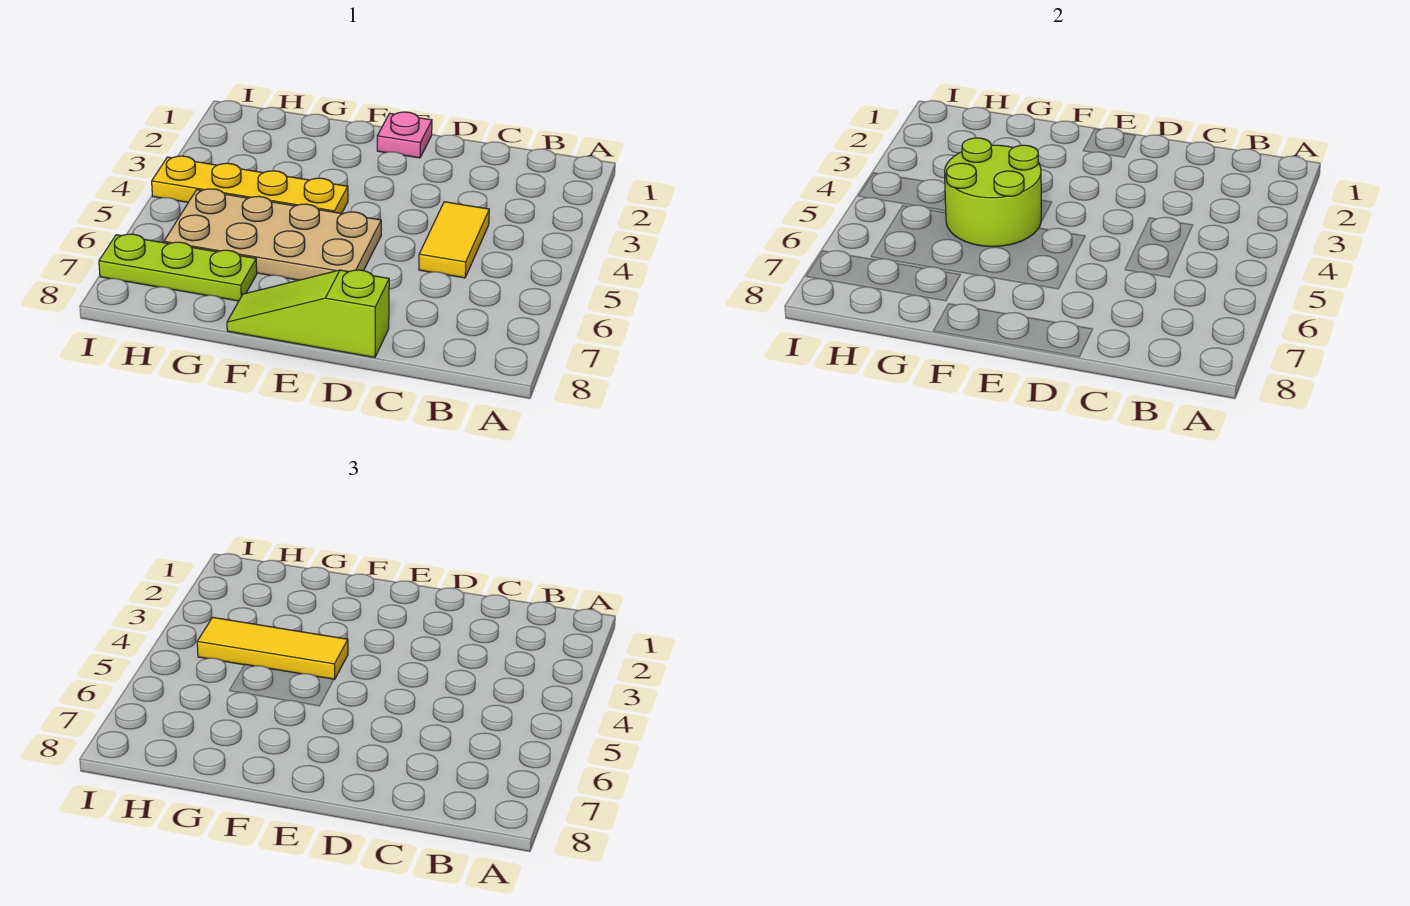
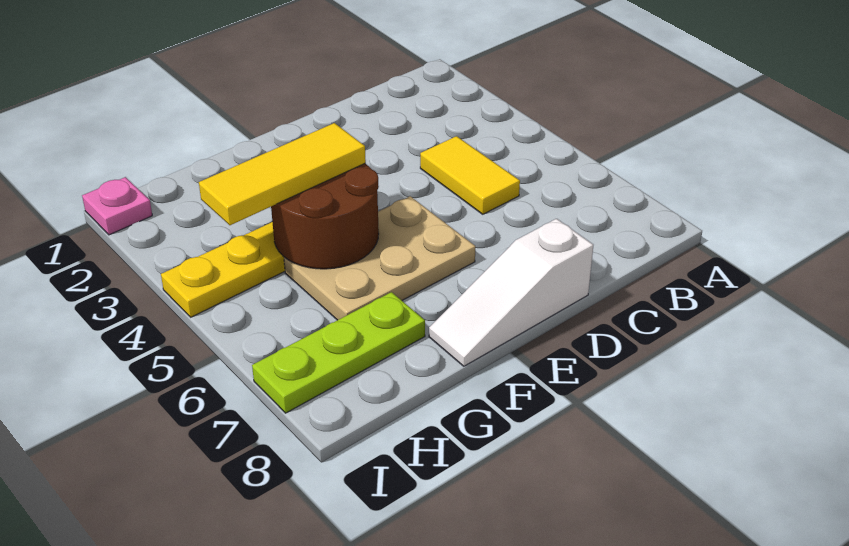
lime slope D8:F8 level 1 top D -> white slope D8:F8 level 1 top D
pink plate E1 level 1 -> pink plate I1 level 1
tan plate E5:H6 level 1 -> tan plate E5:G6 level 1
lime round brick F4:G5 level 2 -> brown round brick F4:G5 level 2

